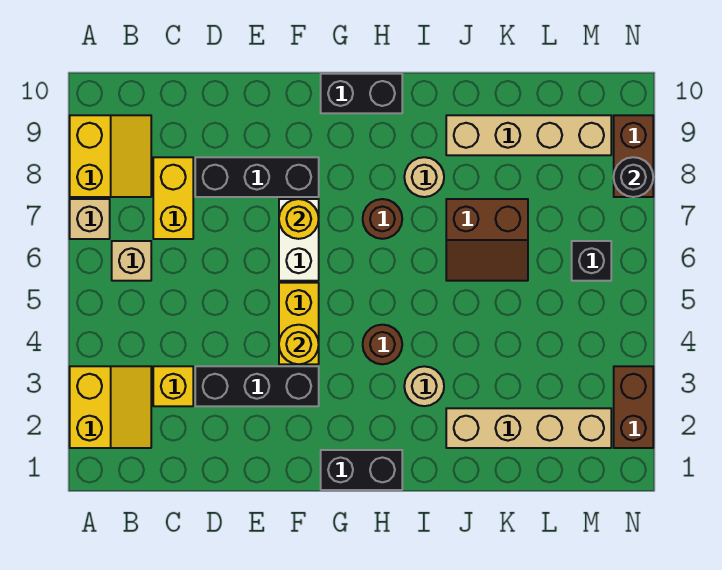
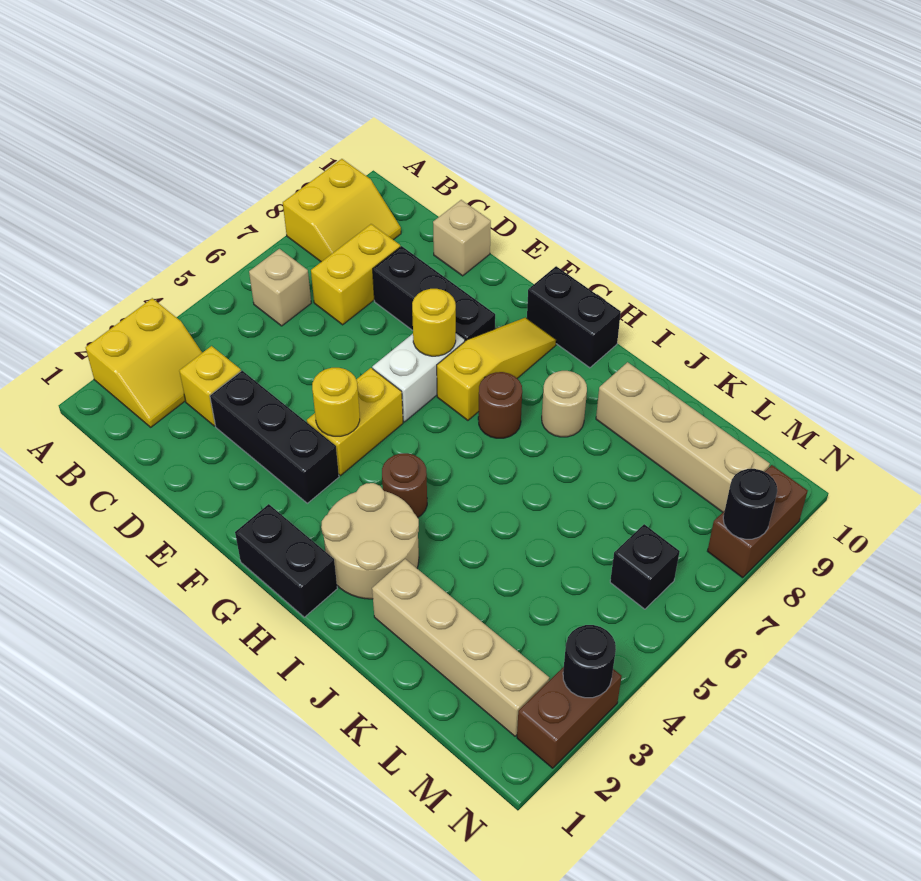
tan brick A7 level 1 -> tan brick D10 level 1
none -> yellow slope G7:G9 level 1 top 7
tan round brick I3 level 1 -> tan round brick H2:I3 level 1
brown slope J6:K7 level 1 top 7 -> none
none -> black round brick N3 level 2

